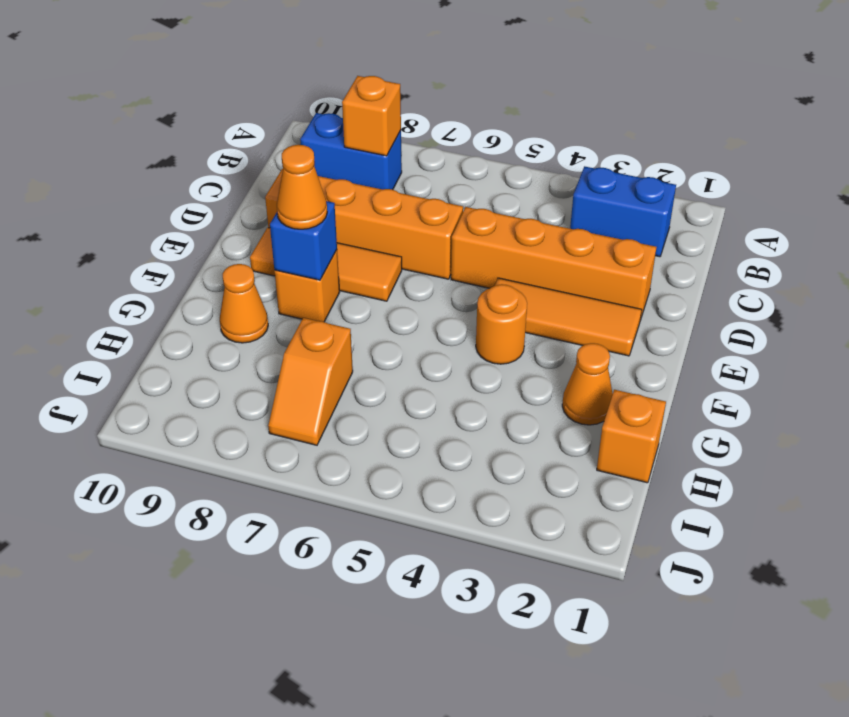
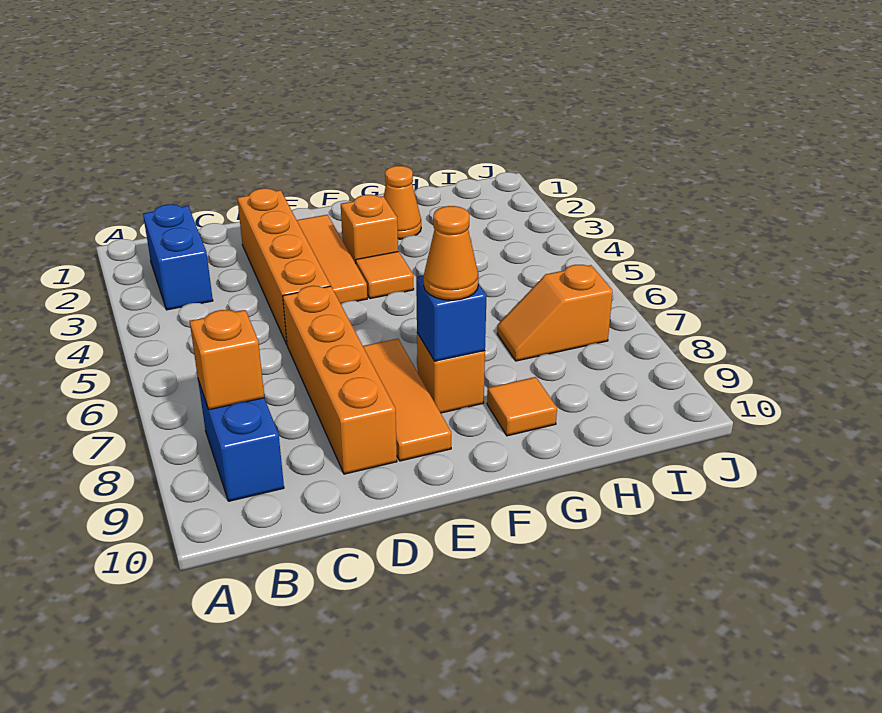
orange round brick F4 level 1 -> orange tile F4 level 1
orange cone G9 level 1 -> orange tile G9 level 1
orange brick H1 level 1 -> orange brick F3 level 1
orange slope H7:I7 level 1 top H -> orange slope H7:I7 level 1 top I

